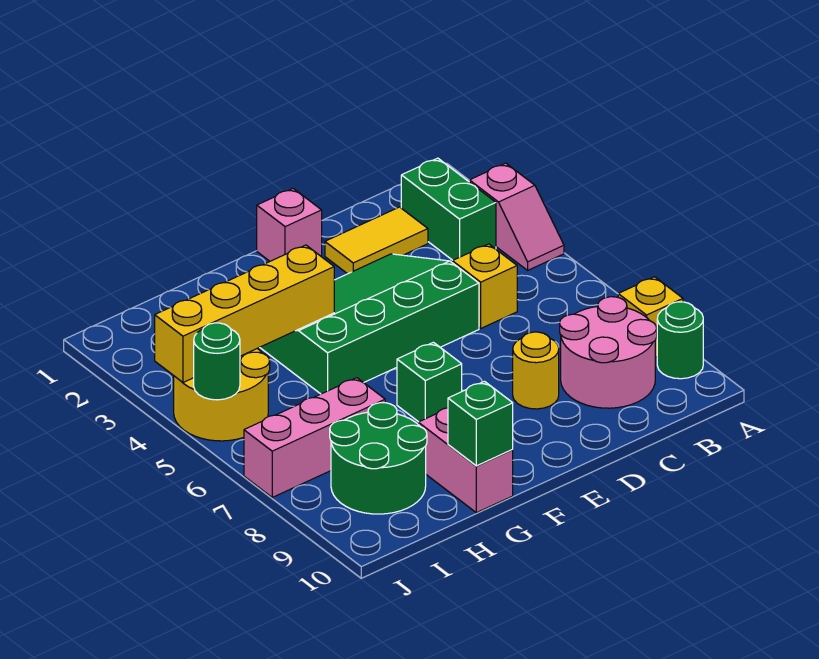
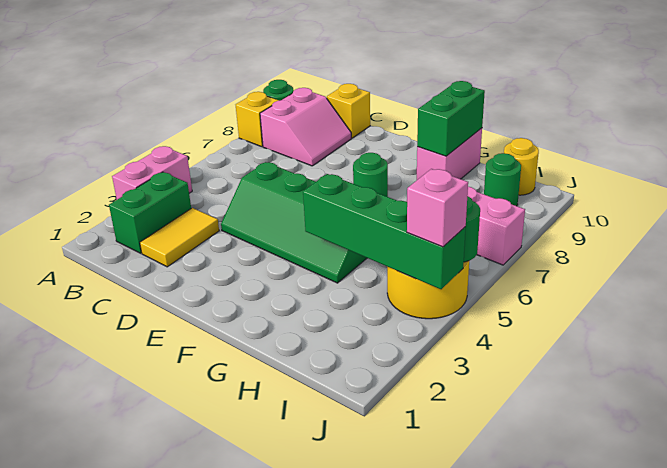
pink slope A3:A4 level 1 top 3 -> pink brick A3:A4 level 1
pink round brick B8:C9 level 1 -> pink slope B8:C9 level 1 top B
yellow tile C2:D2 level 1 -> yellow tile C2:C3 level 1
yellow brick C5 level 1 -> yellow brick C10 level 1
green slope D3:G5 level 1 top 5 -> green slope D4:G5 level 1 top 5
yellow round brick D8 level 1 -> yellow round brick I10 level 1
pink brick E1 level 1 -> pink brick J4 level 3
green brick F7 level 1 -> green round brick F7 level 1
yellow brick G4:J4 level 2 -> green brick G4:J4 level 2
green brick G10 level 2 -> green brick G9:G10 level 2
green round brick H8:I9 level 1 -> green round brick I9 level 1

